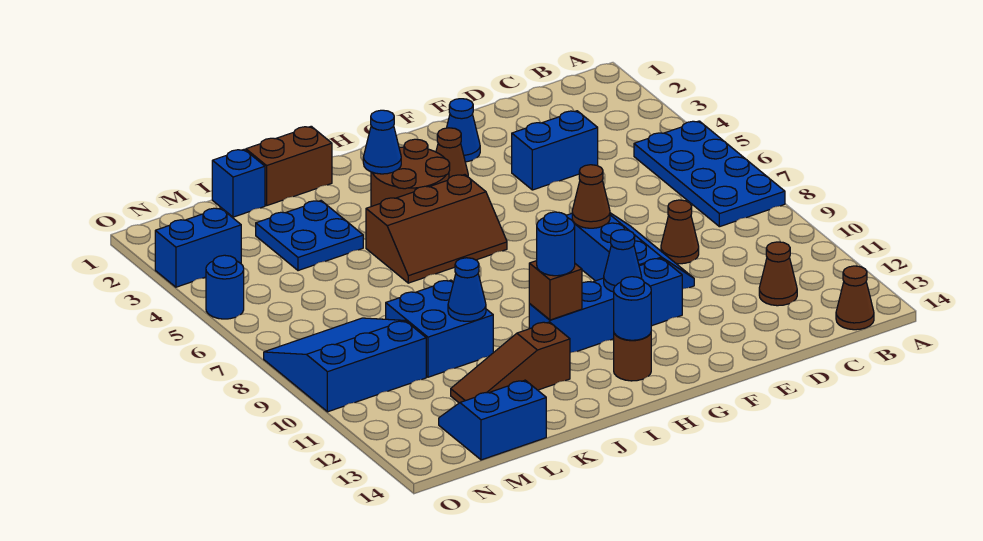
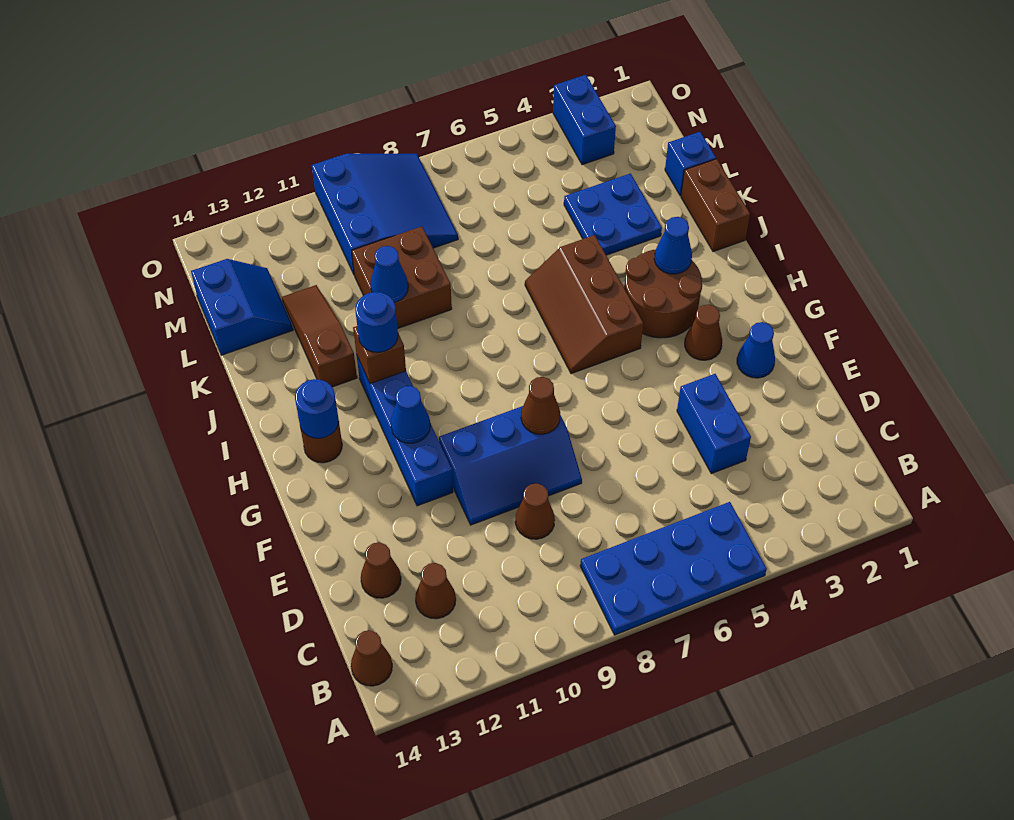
none -> brown cone D13 level 1
blue brick K9:L10 level 1 -> brown brick K9:L10 level 1
blue round brick O5 level 1 -> none

